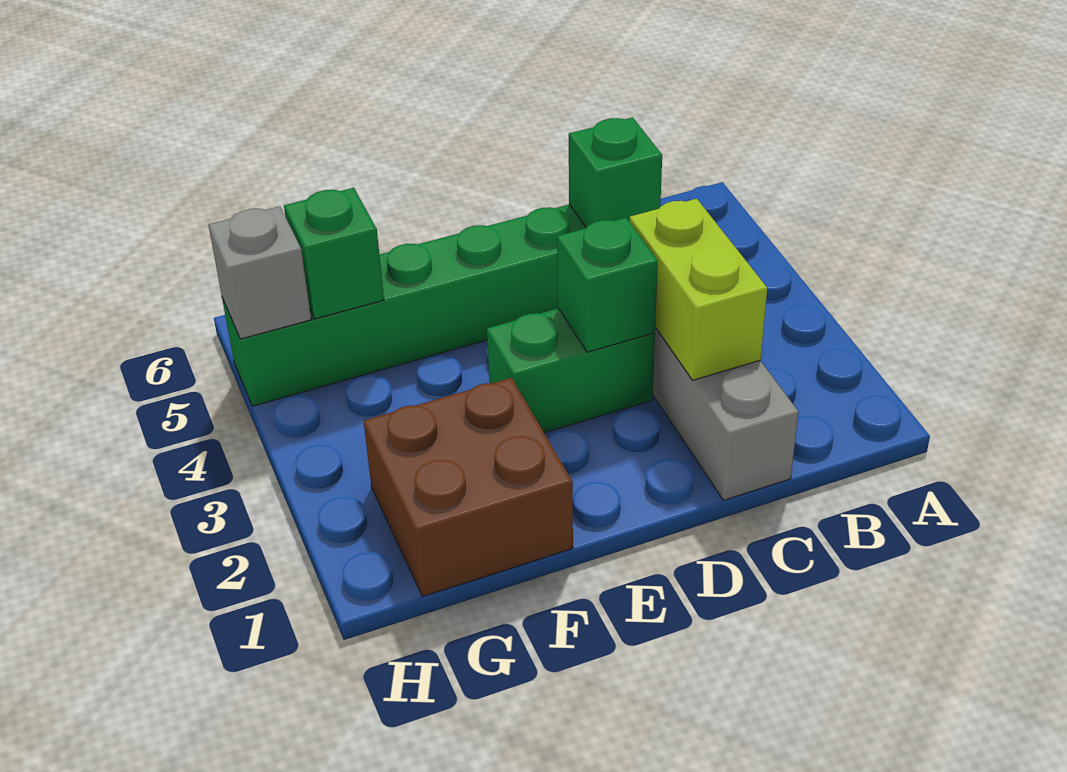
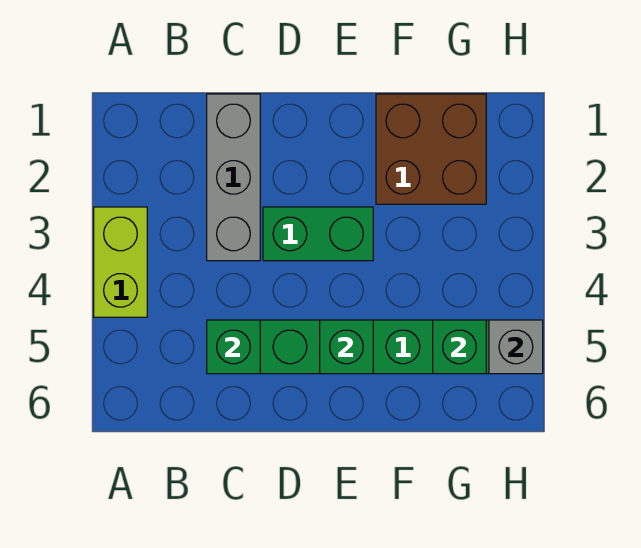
lime brick C2:C3 level 2 -> lime brick A3:A4 level 1
green brick D3 level 2 -> green brick E5 level 2

